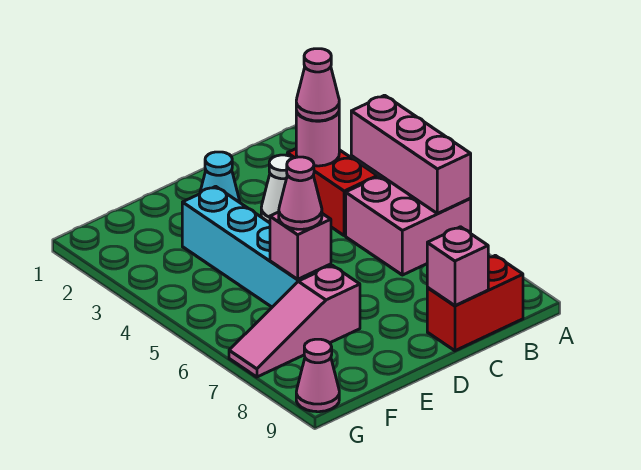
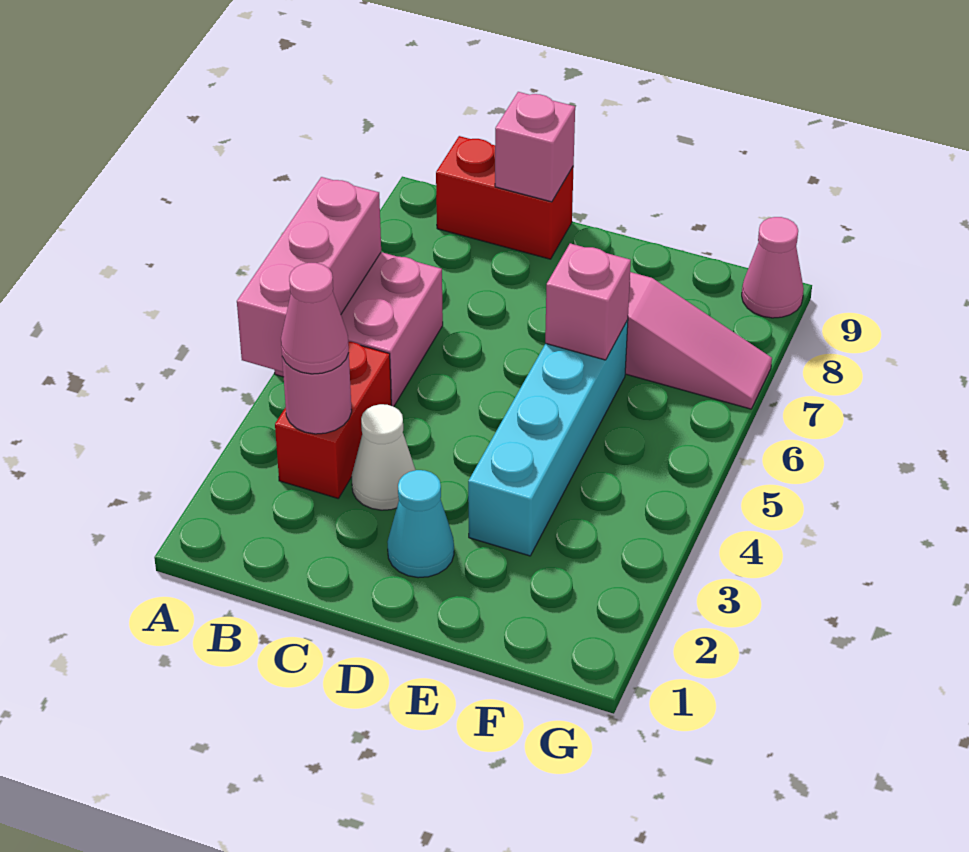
pink cone E6 level 3 -> none

